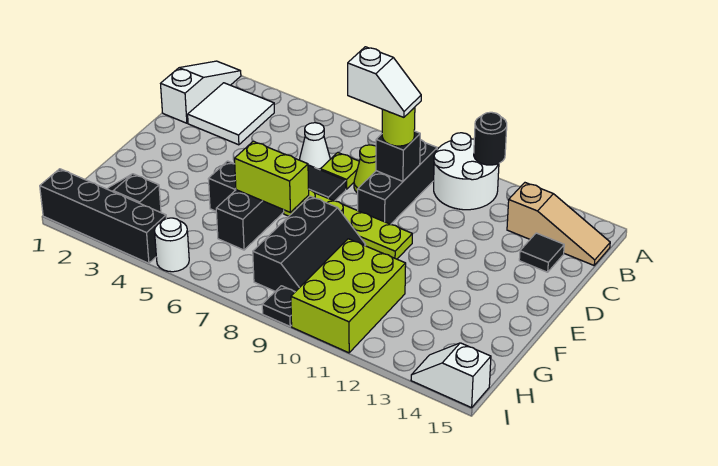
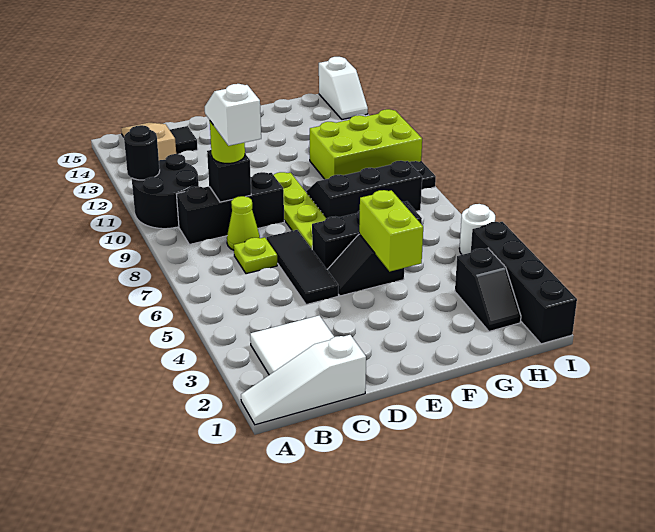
white round brick A10:B11 level 1 -> black round brick A10:B11 level 1
white cone C6 level 1 -> none
lime brick F6:F7 level 2 -> lime brick F4:F5 level 2

